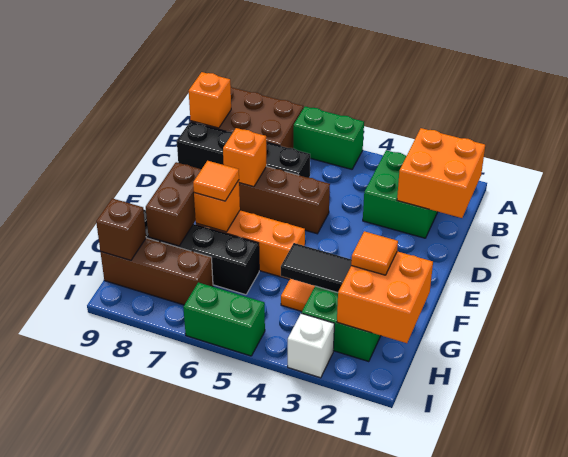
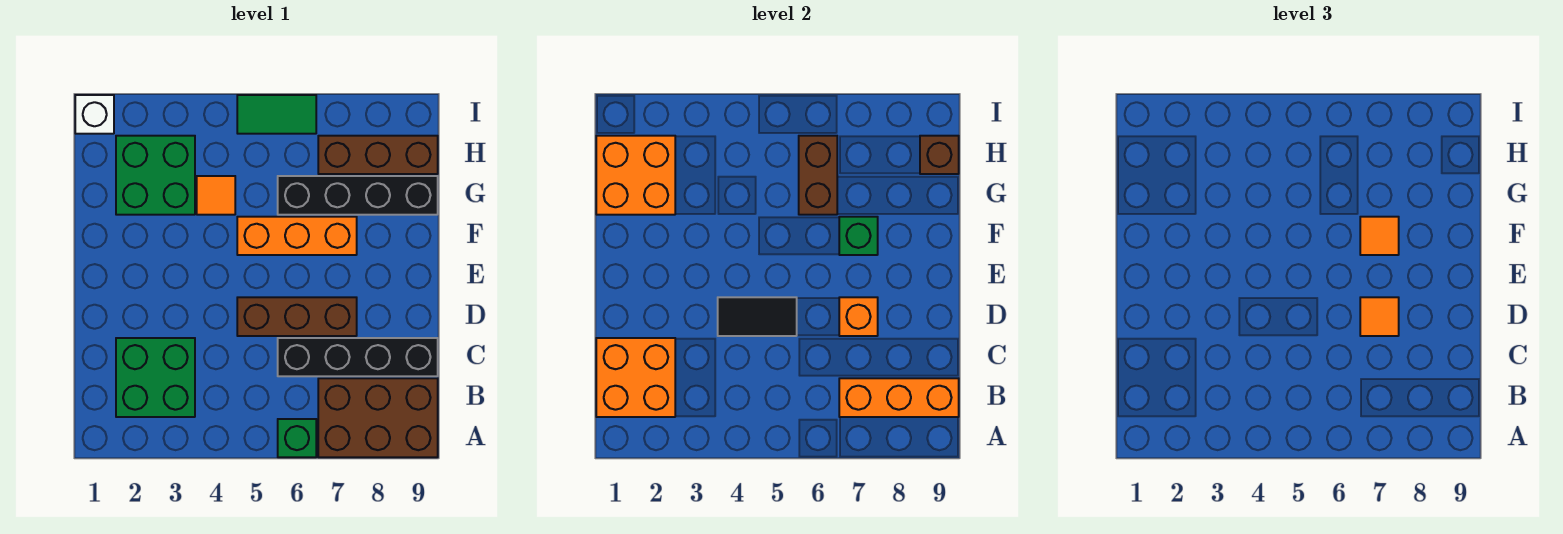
green brick A5:A6 level 1 -> green brick A6 level 1
orange brick B9 level 2 -> orange brick B7:B9 level 2
orange brick F7 level 2 -> green brick F7 level 2
brown brick F8:G8 level 2 -> brown brick G6:H6 level 2
orange tile G2 level 3 -> orange tile D7 level 3
black tile G3:G4 level 2 -> black tile D4:D5 level 2
white brick I3 level 1 -> white brick I1 level 1
green brick I5:I6 level 1 -> green tile I5:I6 level 1

